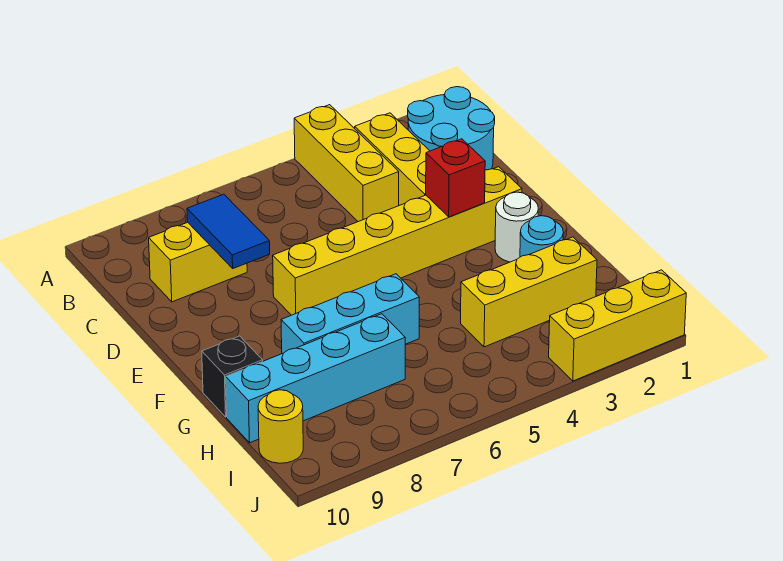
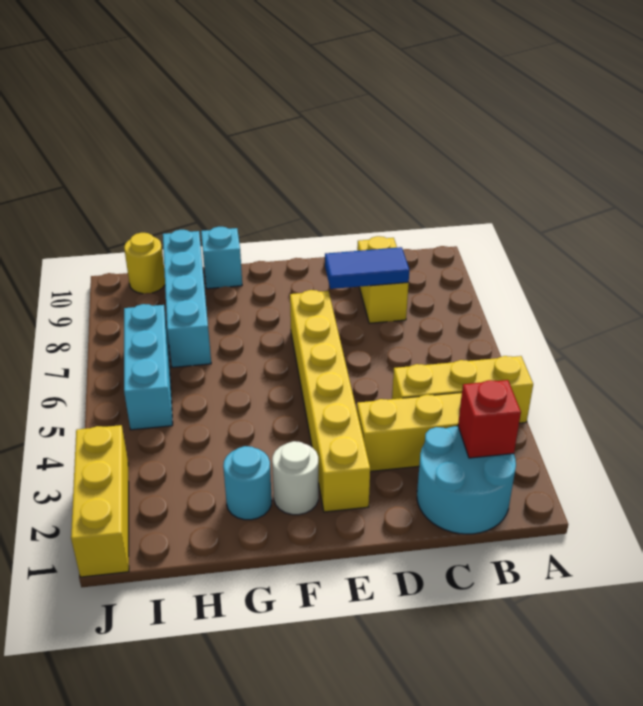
red brick E3 level 2 -> red brick B2 level 2
cyan brick G6:G8 level 1 -> cyan brick I5:I7 level 1
black brick G10 level 1 -> cyan brick G10 level 1
yellow brick H2:H4 level 1 -> none

